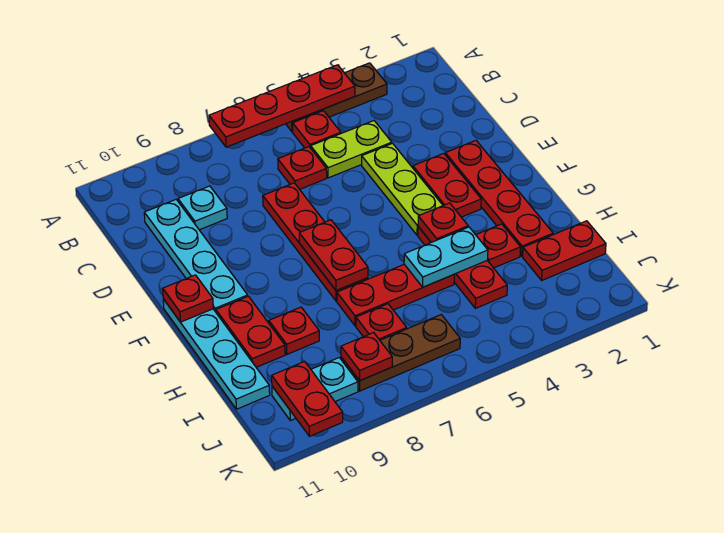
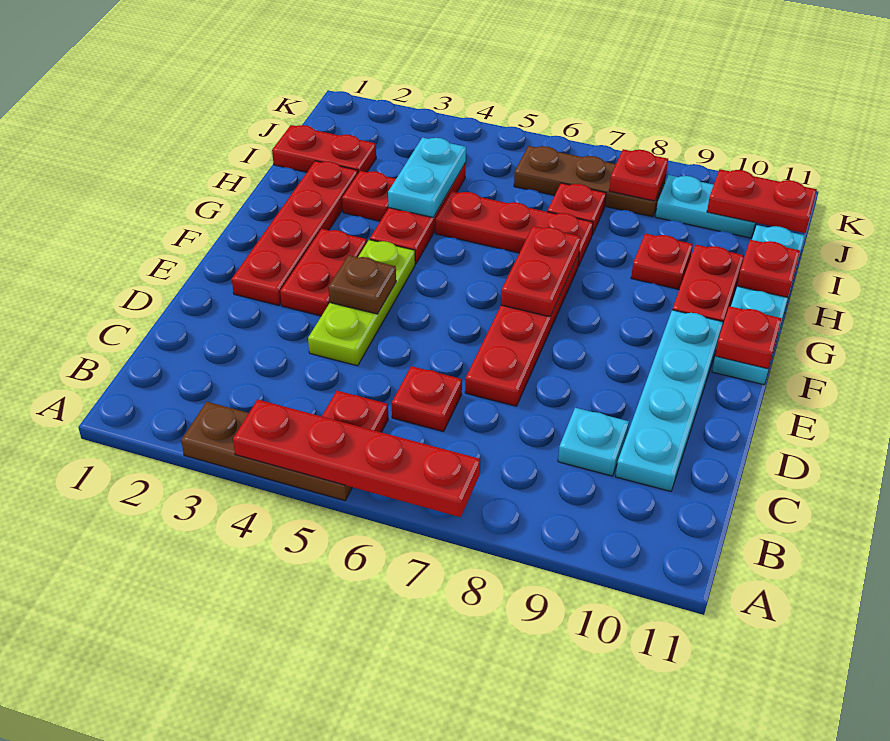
lime plate C4:C5 level 1 -> none
none -> brown plate E4 level 2
red plate G4 level 2 -> red plate H11 level 2
cyan plate H4:H5 level 2 -> cyan plate H4:I4 level 2
red plate J10:K10 level 2 -> red plate J10:J11 level 2

